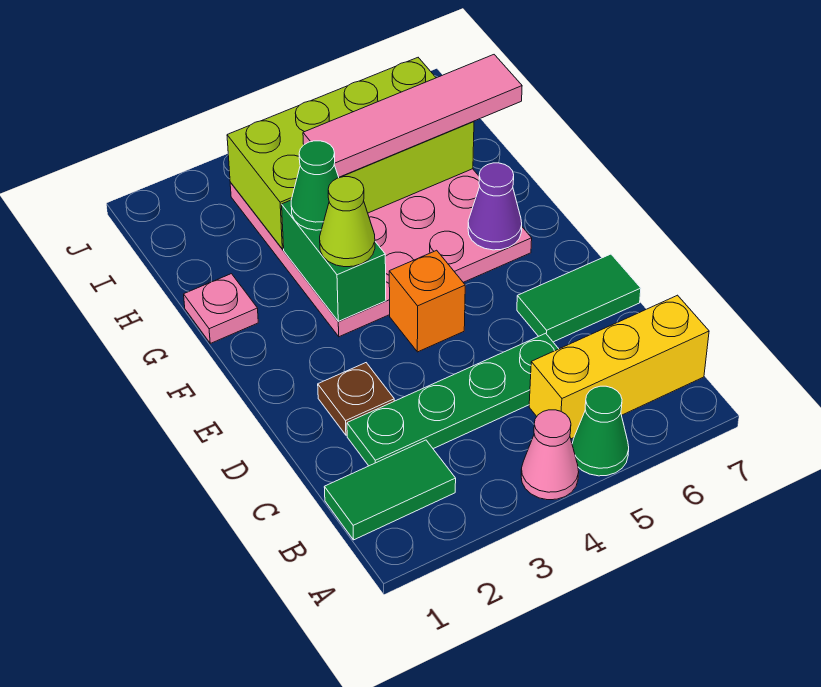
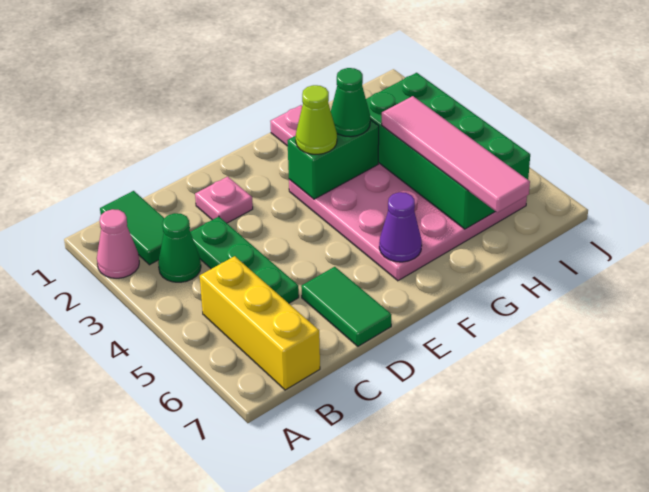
pink cone A4 level 1 -> pink cone A2 level 1
green cone A5 level 1 -> green cone B3 level 1
green plate C2:C5 level 1 -> green plate C3:C5 level 1
brown plate D2 level 1 -> pink plate D2 level 1
orange brick E4 level 1 -> none
lime brick H3:I6 level 2 -> green brick H3:I6 level 2

